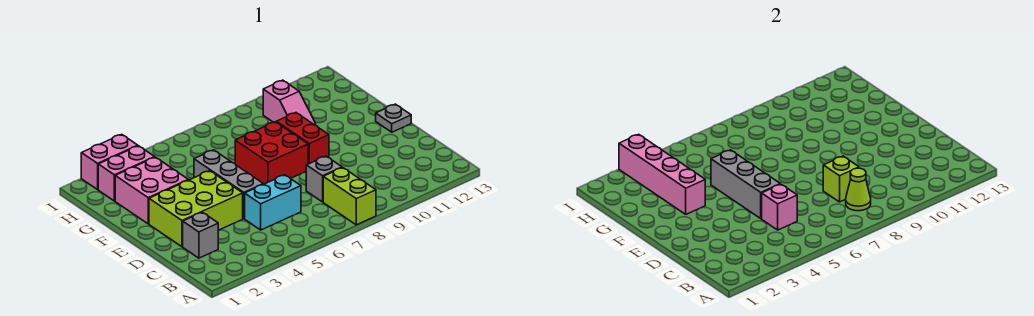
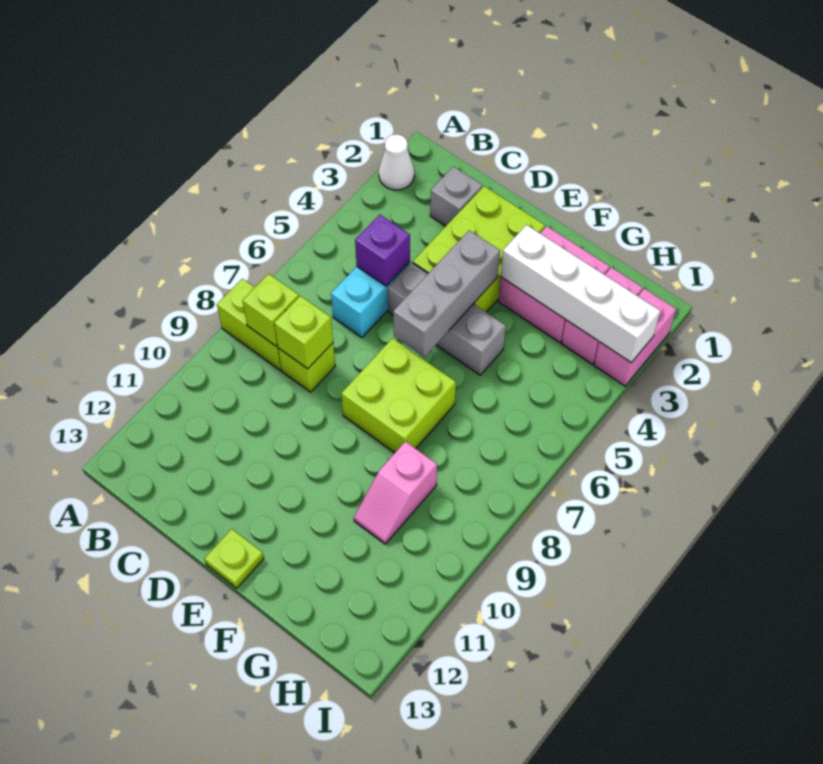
none -> white cone A2 level 1
lime cone B8 level 2 -> lime brick B8 level 2
pink brick C5 level 2 -> purple brick C5 level 2
grey brick C8 level 1 -> lime brick C8 level 1
grey brick D5:F5 level 2 -> grey brick E4:E6 level 2
red brick E7:F8 level 1 -> lime brick E7:F8 level 1
red brick E9:F9 level 1 -> none
grey plate E13 level 1 -> lime plate E13 level 1
pink brick F3:I3 level 2 -> white brick F3:I3 level 2
pink slope G10:H10 level 1 top H -> pink slope G9:G10 level 1 top 9

